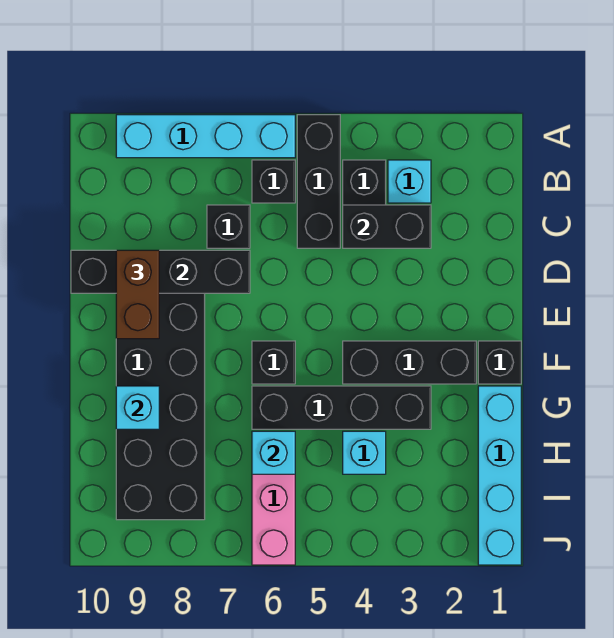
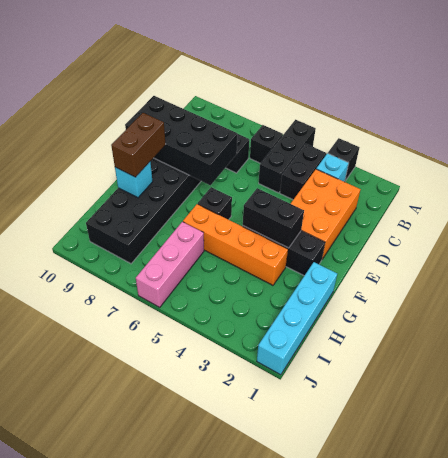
cyan brick A6:A9 level 1 -> none
none -> orange brick C2:E3 level 1
black brick C3:C4 level 2 -> black brick F3:F4 level 2
black brick D7:D10 level 2 -> black brick D7:E10 level 2
brown brick D9:E9 level 3 -> brown brick F9:G9 level 3
black brick F1 level 1 -> black brick A3 level 1
black brick G3:G6 level 1 -> orange brick G3:G6 level 1
cyan brick H4 level 1 -> none
cyan brick H6 level 2 -> none

